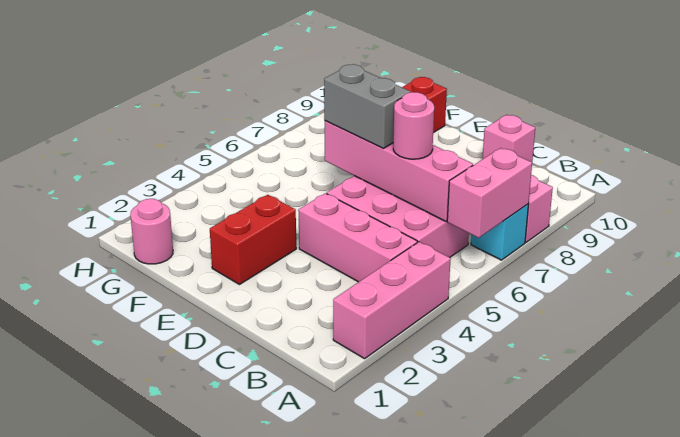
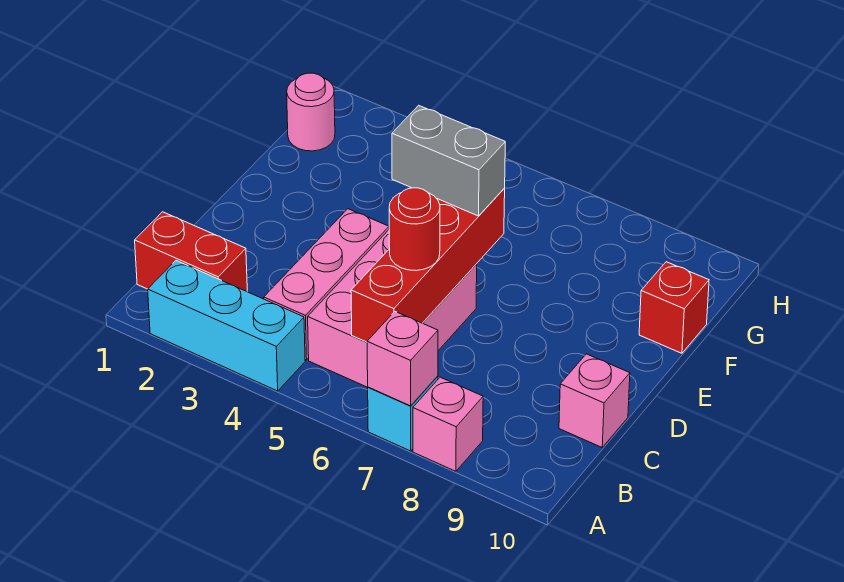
pink brick A2:A4 level 1 -> cyan brick A2:A4 level 1
pink brick A6:A7 level 2 -> pink brick A7 level 2
pink brick B6:E6 level 2 -> red brick B6:E6 level 2
pink round brick C6 level 3 -> red round brick C6 level 3
grey brick D6:E6 level 3 -> grey brick E5:E6 level 3
red brick E2:E3 level 1 -> red brick B1:B2 level 1

